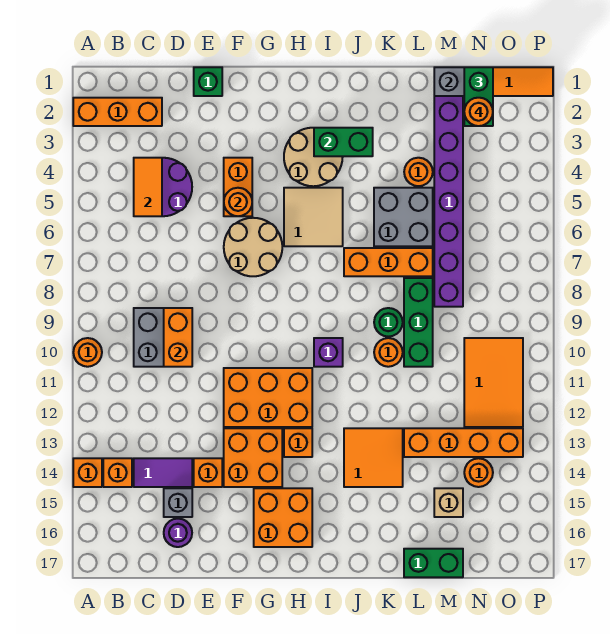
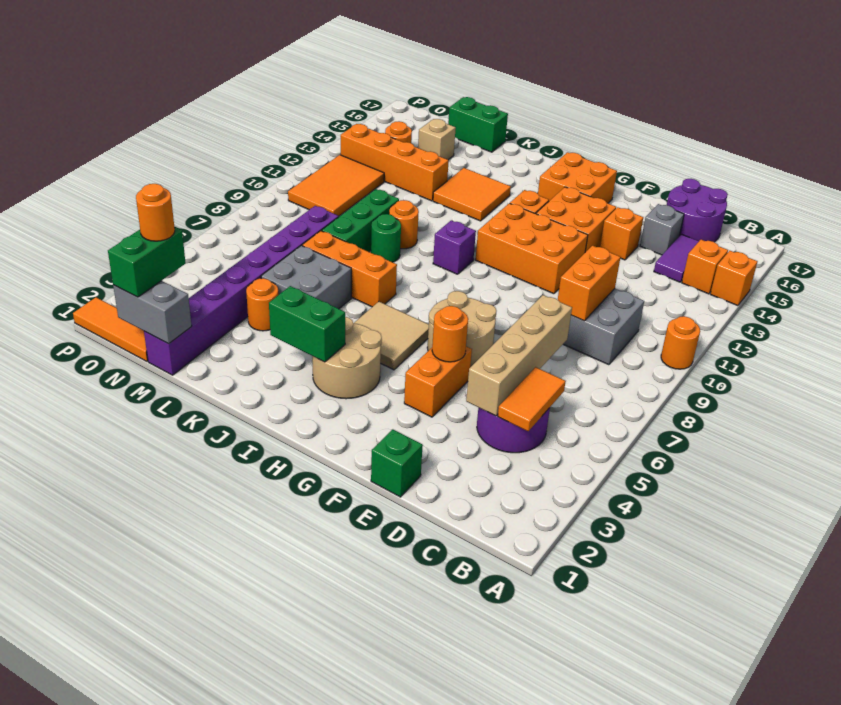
orange brick A2:C2 level 1 -> none
purple tile C14:D14 level 1 -> purple tile C14:C15 level 1
none -> tan brick D4:D7 level 2
purple round brick D16 level 1 -> purple round brick C16:D17 level 1

